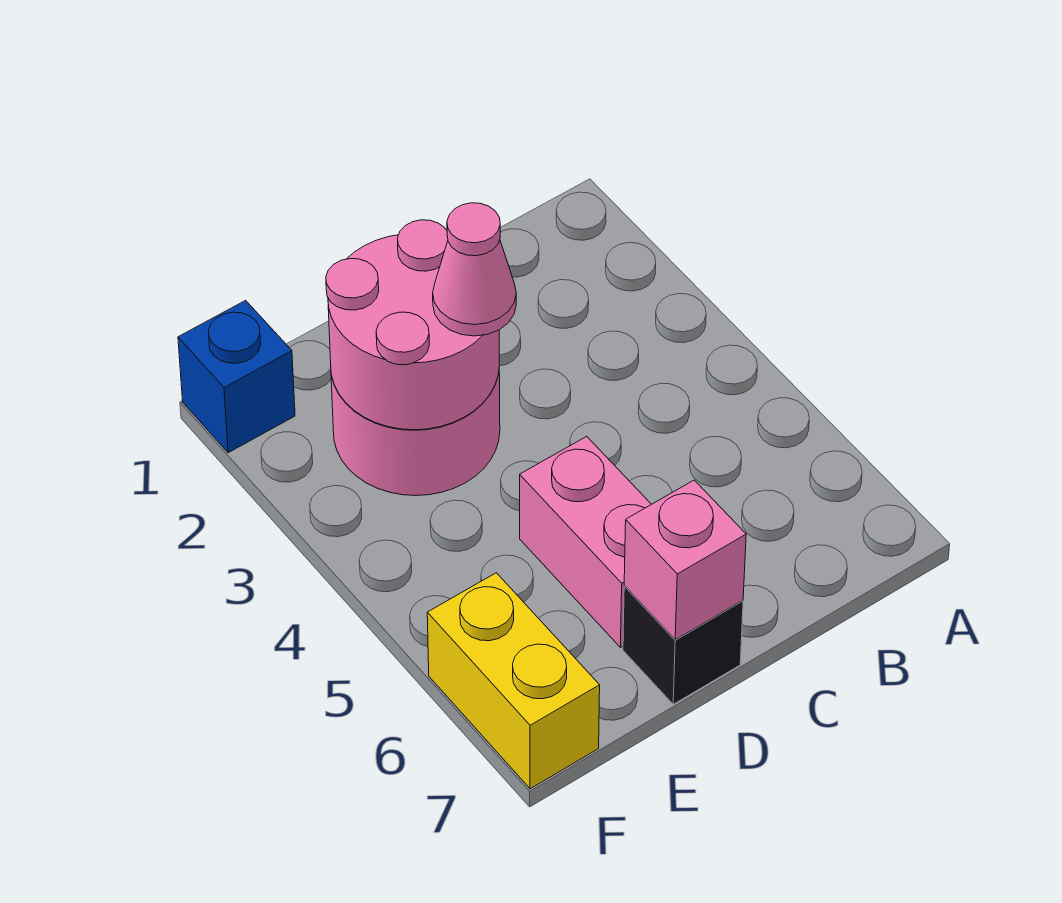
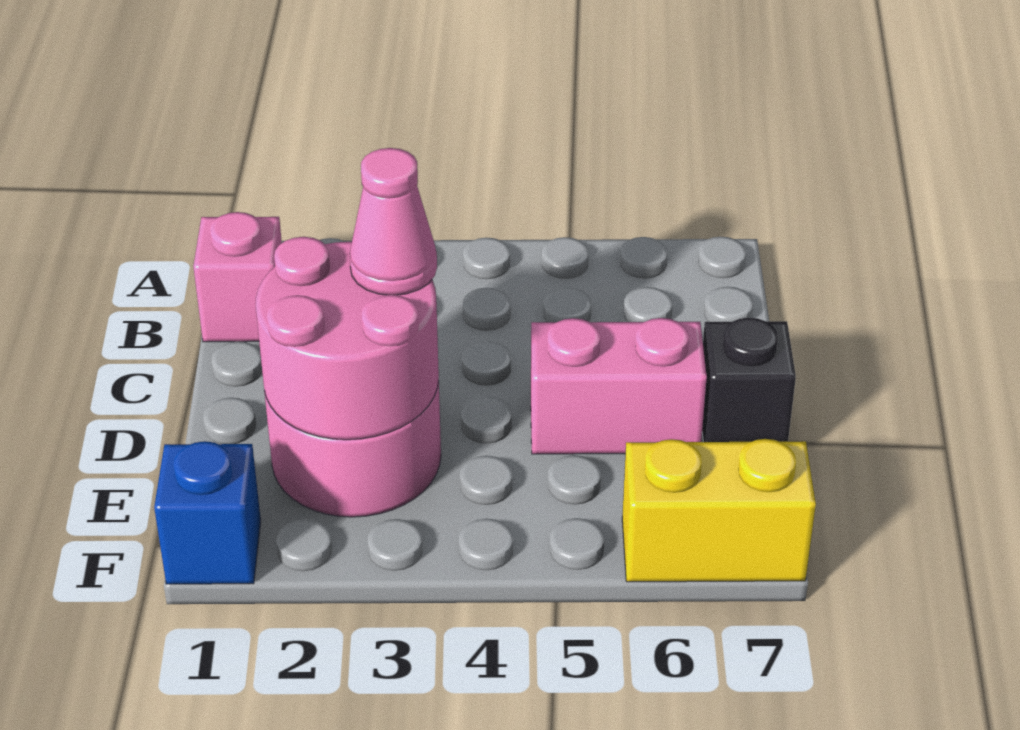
pink brick D7 level 2 -> pink brick B1 level 1

